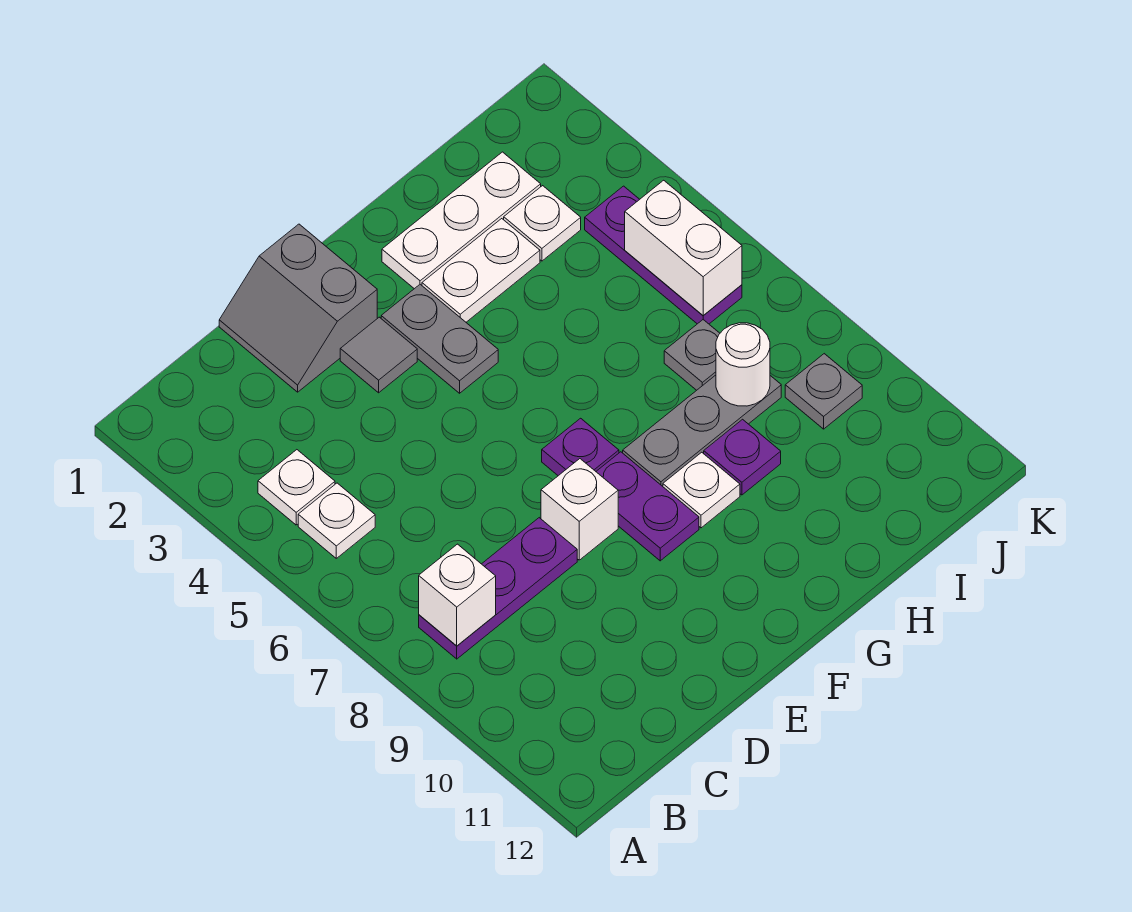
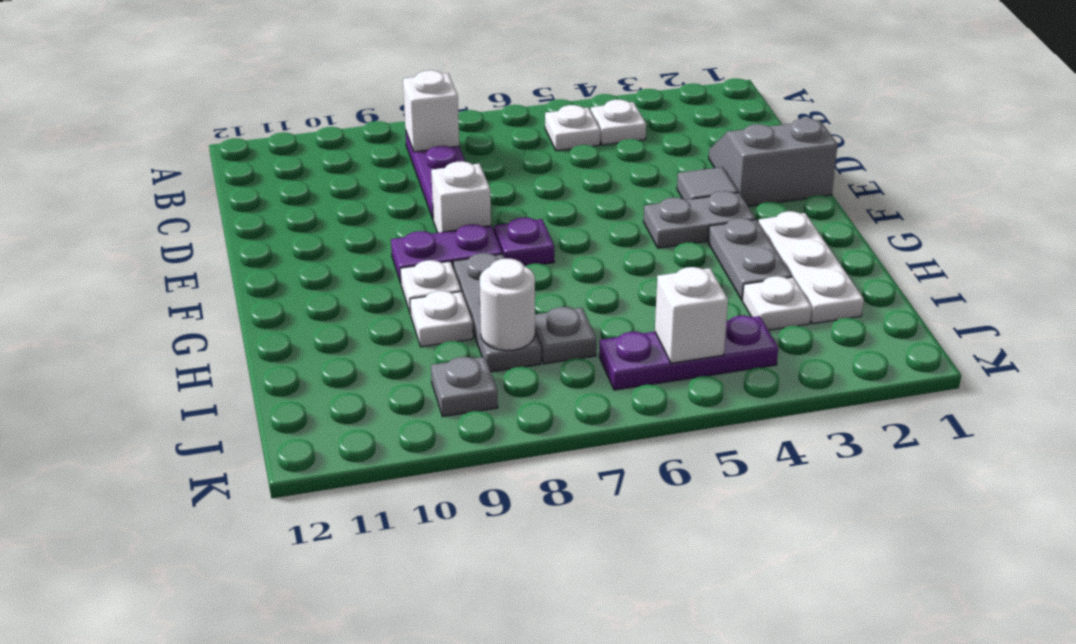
white plate G3:H3 level 1 -> grey plate G3:H3 level 1
purple plate H9 level 1 -> white plate H9 level 1
white brick J5:J6 level 2 -> white brick J5 level 2

